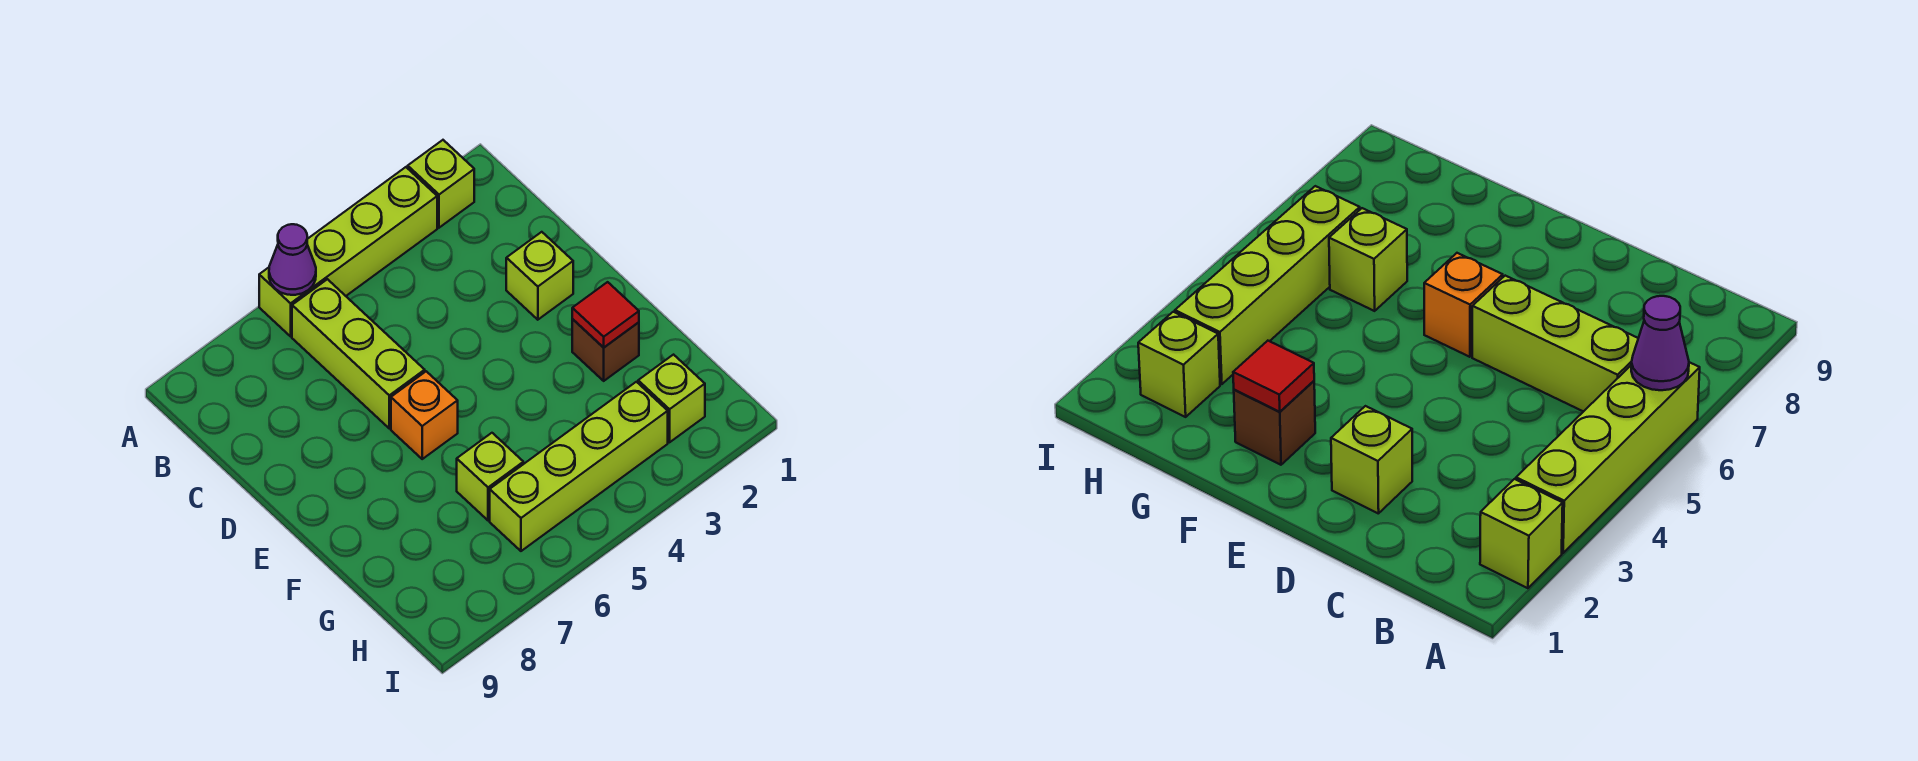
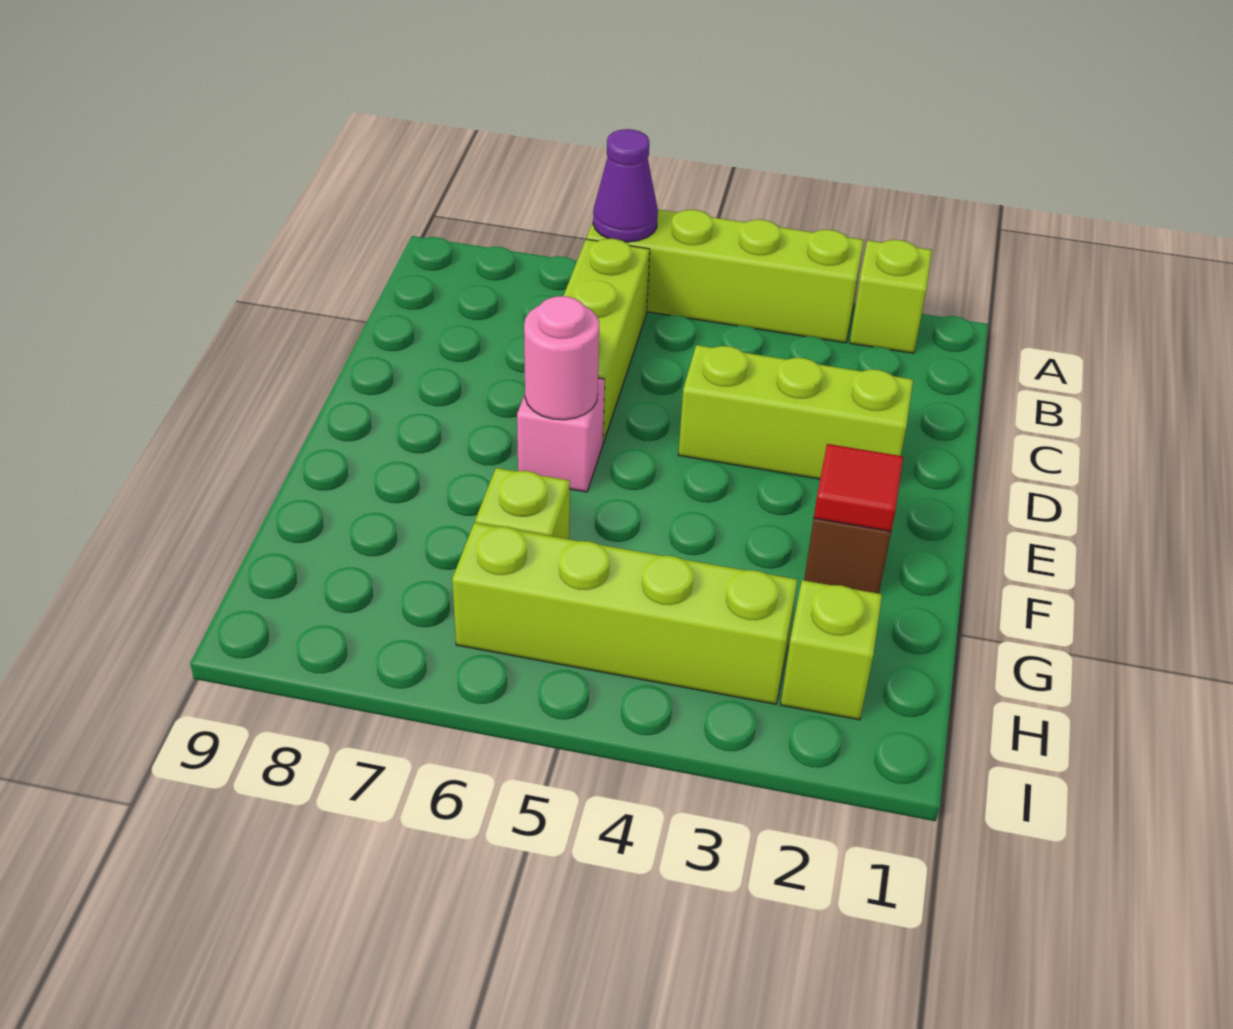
lime brick D2 level 1 -> lime brick D2:D4 level 1
orange brick E6 level 1 -> pink brick E6 level 1
none -> pink round brick E6 level 2

